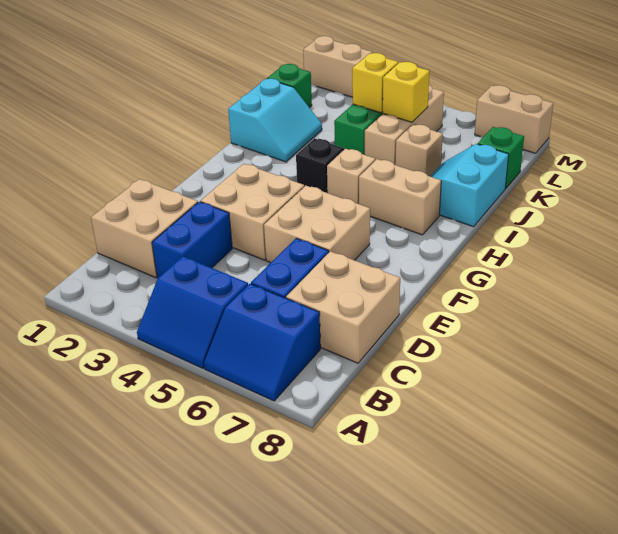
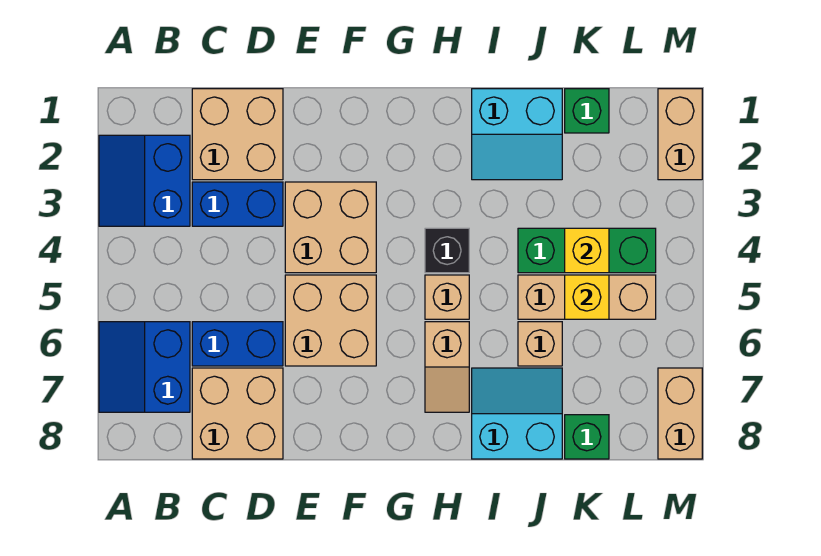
blue slope A4:B5 level 1 top B -> blue slope A2:B3 level 1 top B
tan brick H6:H7 level 1 -> tan slope H6:H7 level 1 top 6

